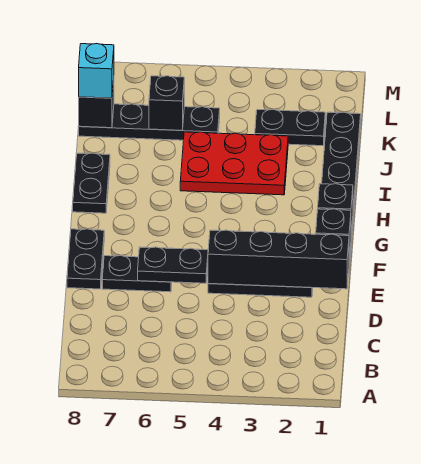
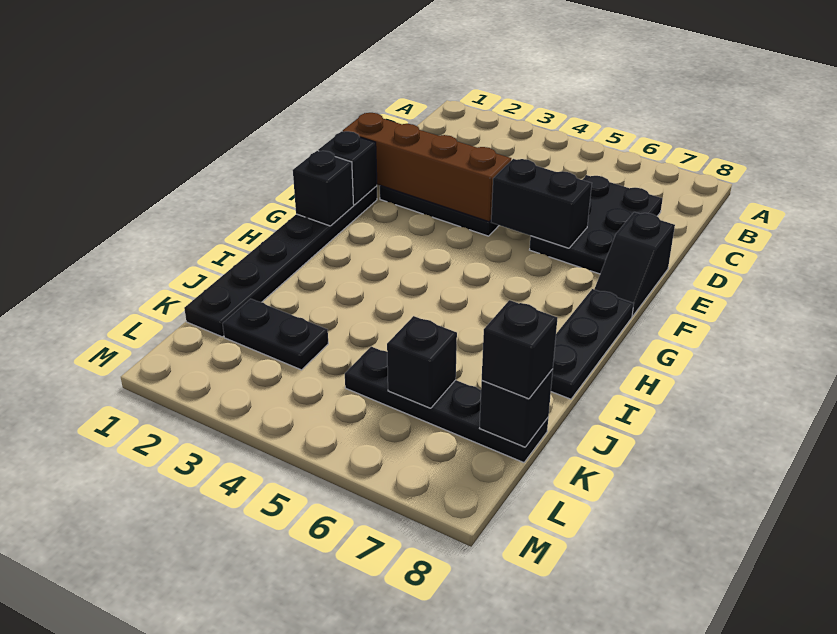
black brick E1:E4 level 2 -> brown brick E1:E4 level 2
black plate E5:E6 level 2 -> black brick E5:E6 level 2
black plate E6:E7 level 1 -> black plate C6:E7 level 1
black plate E8:F8 level 1 -> black slope E8:F8 level 1 top E
black plate H8:I8 level 1 -> black plate G8:I8 level 1
red plate I3:J5 level 1 -> none
cyan brick K8 level 3 -> black brick K8 level 3

